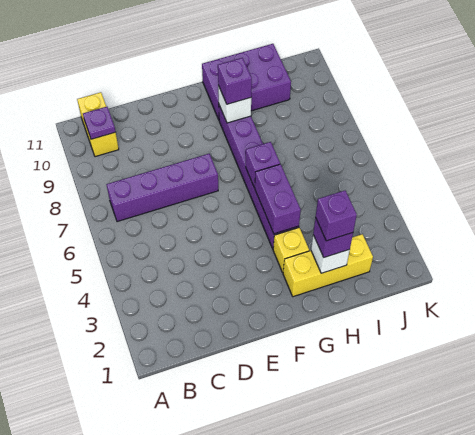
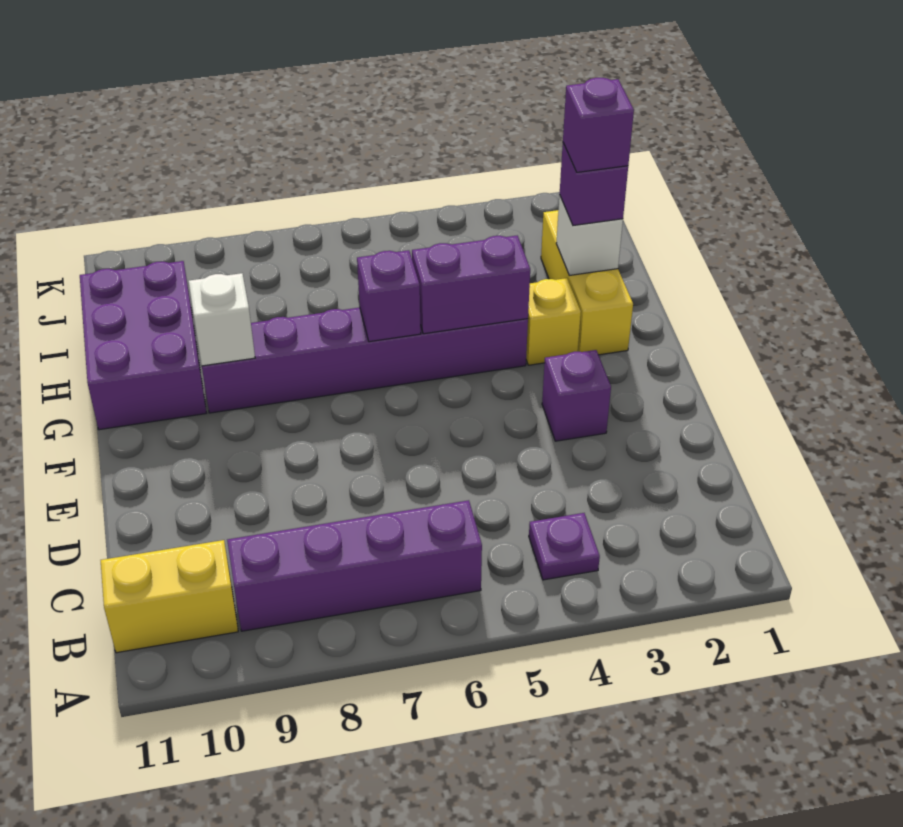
purple brick B7:E7 level 1 -> purple brick B6:B9 level 1
purple plate B10 level 2 -> purple plate B4 level 1
purple brick G9 level 3 -> purple brick E3 level 1

